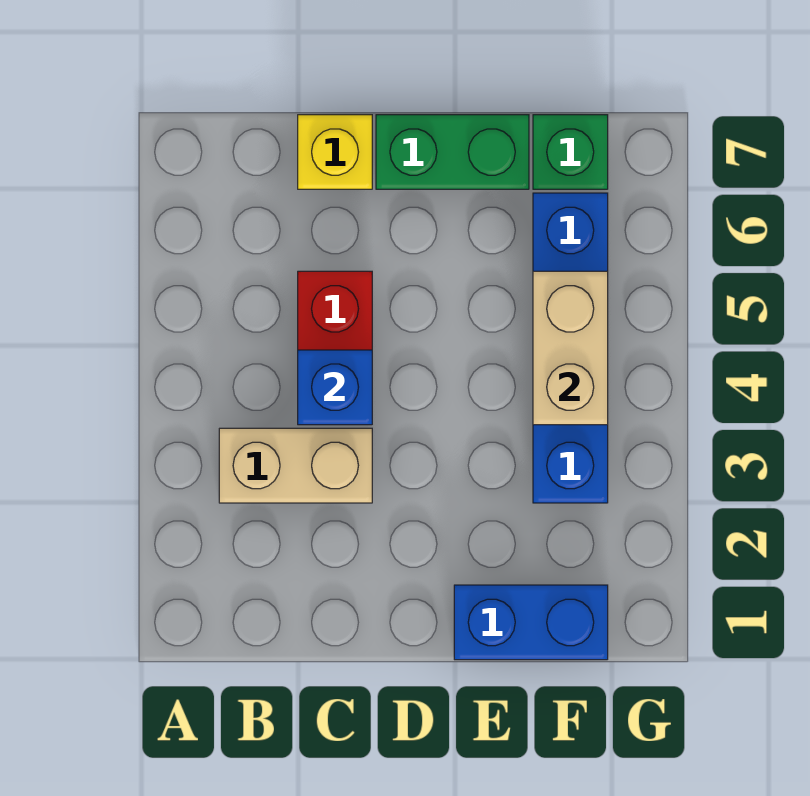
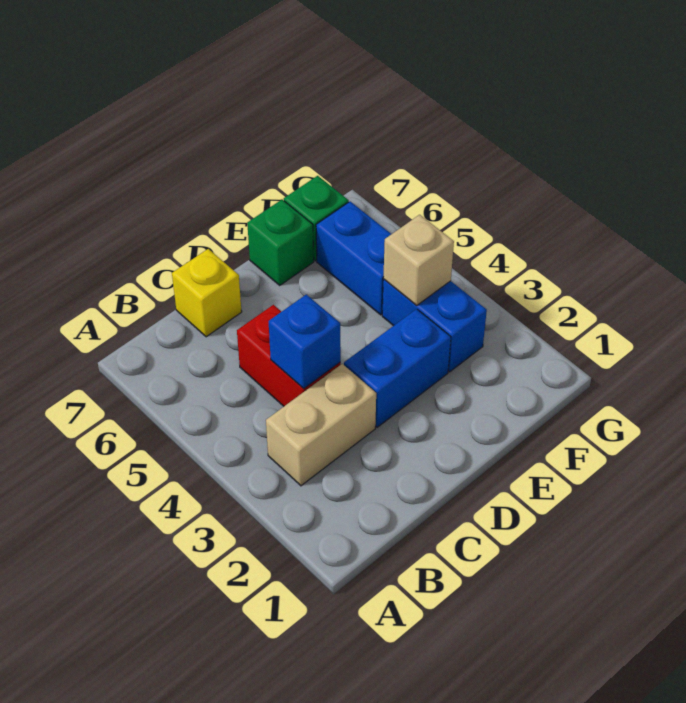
green brick D7:E7 level 1 -> green brick E7 level 1
blue brick E1:F1 level 1 -> blue brick D3:E3 level 1
tan brick F4:F5 level 2 -> tan brick F4 level 2

